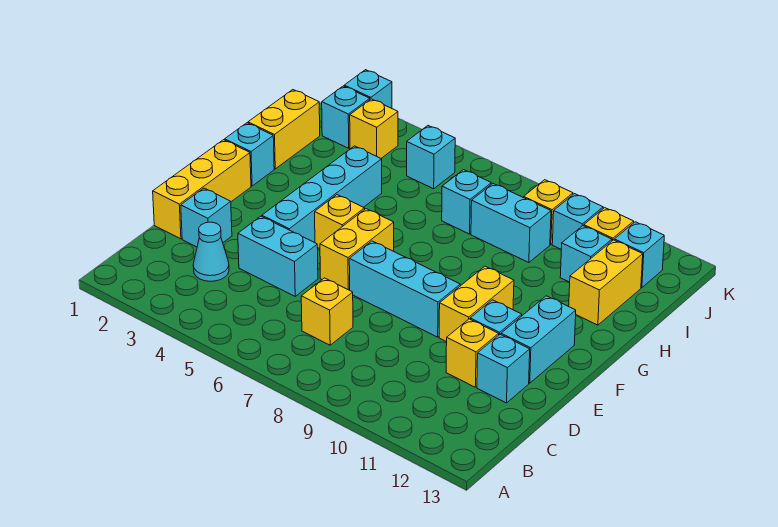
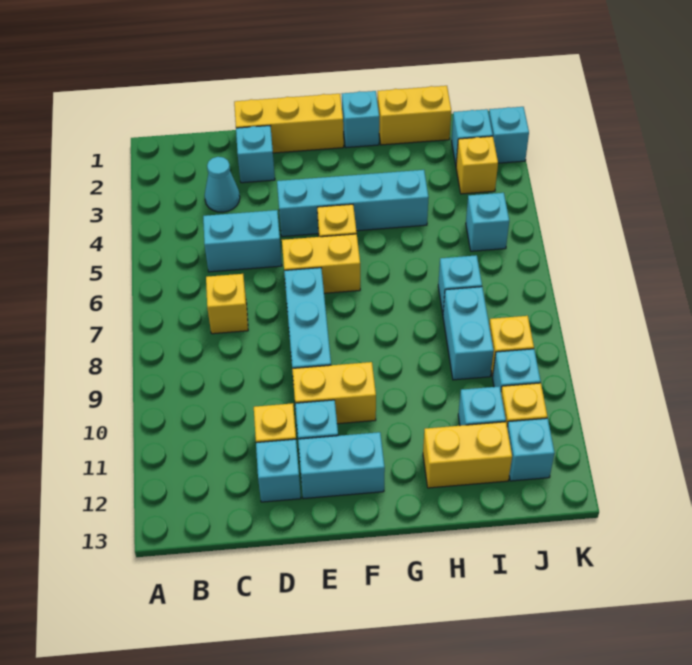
cyan brick D4:D5 level 1 -> cyan brick C5:D5 level 1

